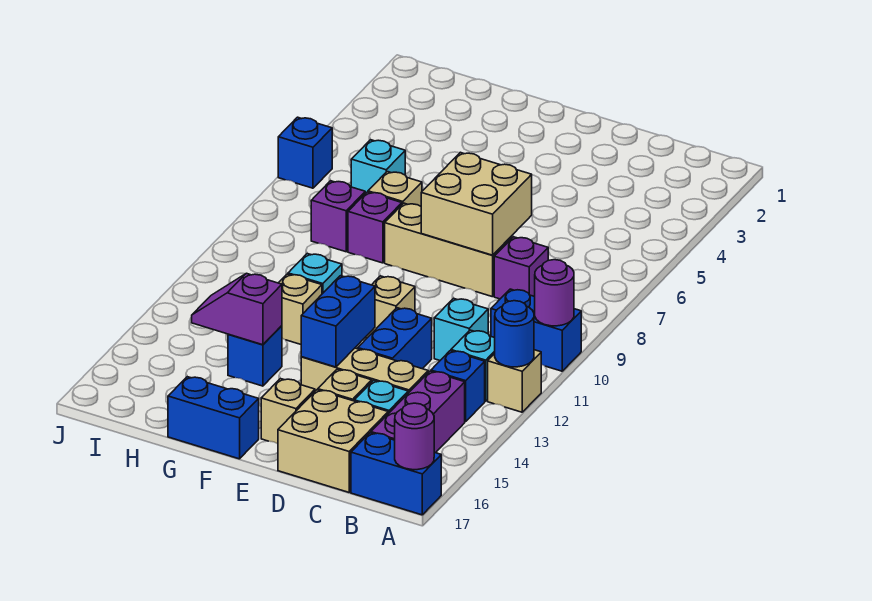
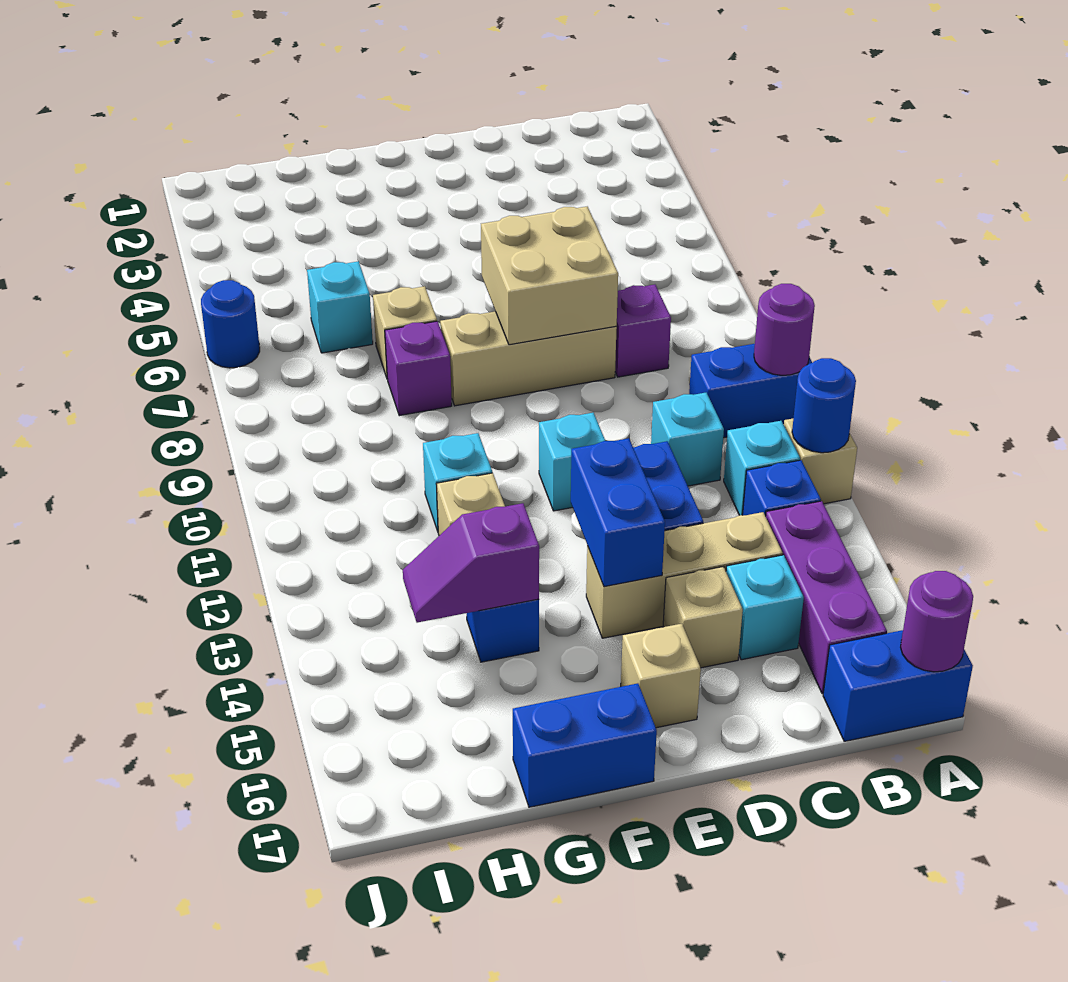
tan brick C16:D17 level 1 -> none
tan brick E11 level 1 -> cyan brick E11 level 1
purple brick H8 level 1 -> none
blue brick J6 level 1 -> blue round brick J6 level 1

